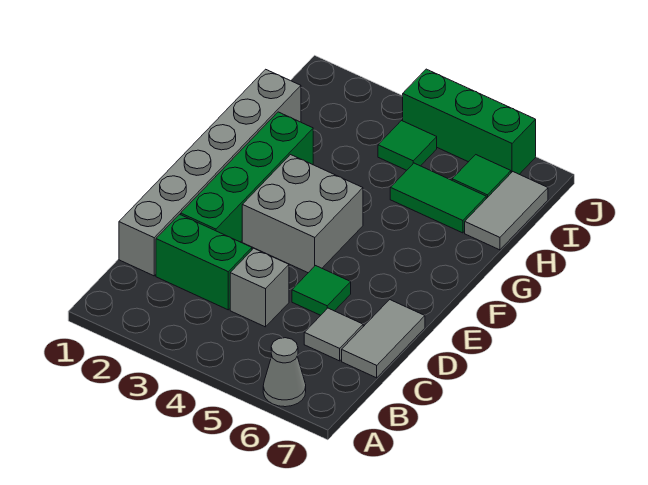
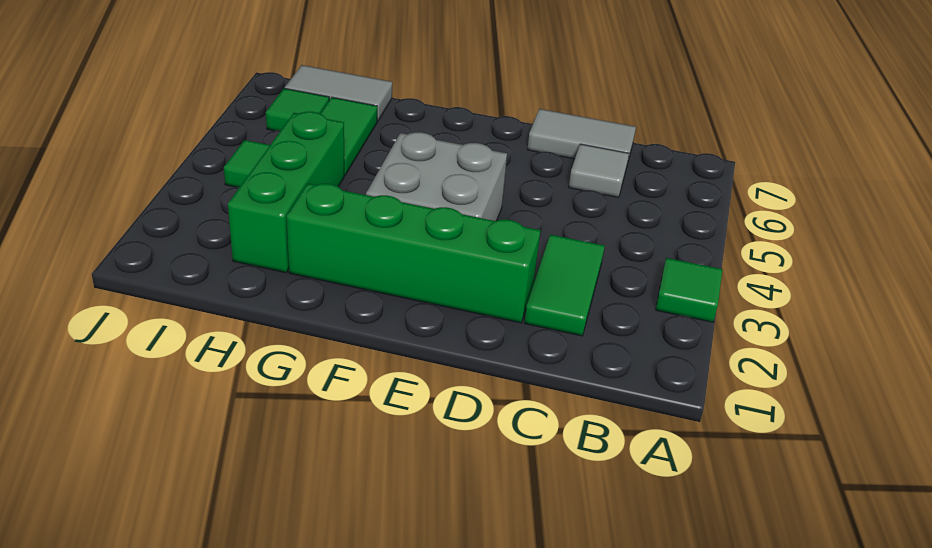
grey cone A6 level 1 -> none
grey brick C1:H1 level 1 -> none
green brick C2:C3 level 1 -> green tile C2:C3 level 1
grey brick C4 level 1 -> none
green tile D5 level 1 -> green tile A3 level 1
green brick J4:J6 level 1 -> green brick H2:H4 level 1

